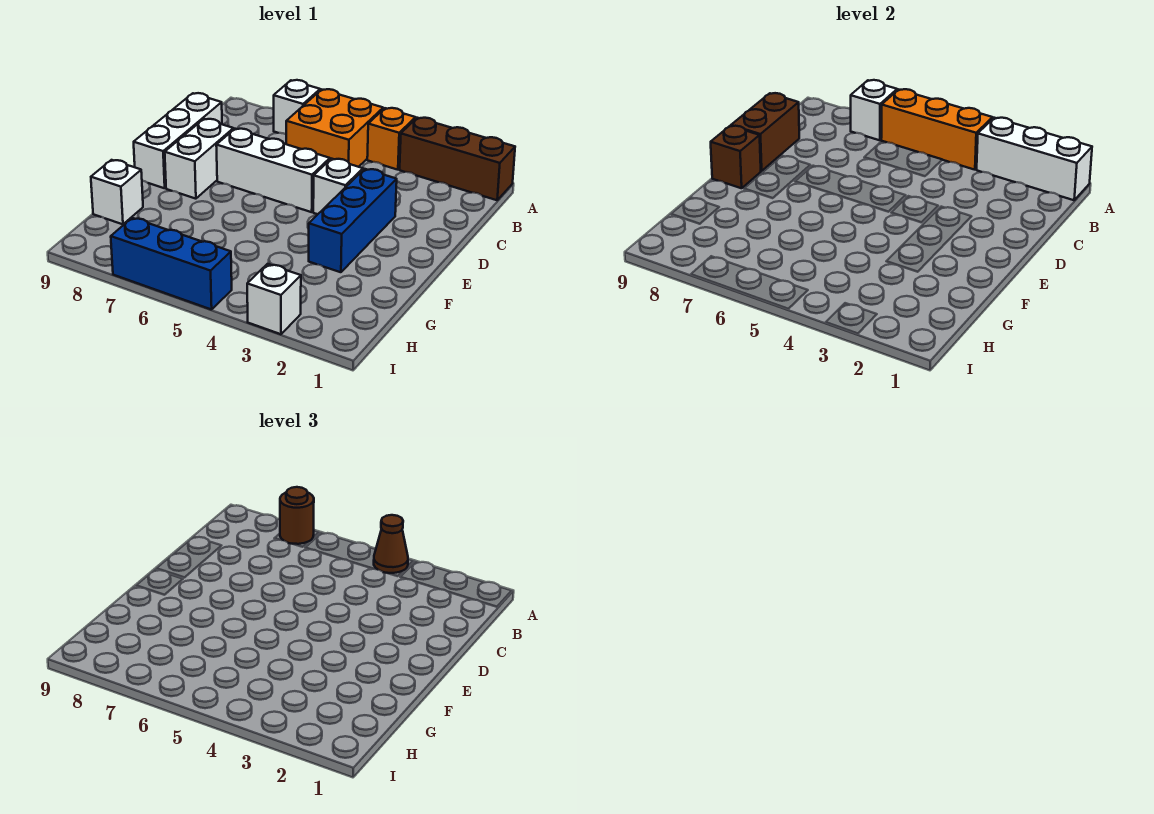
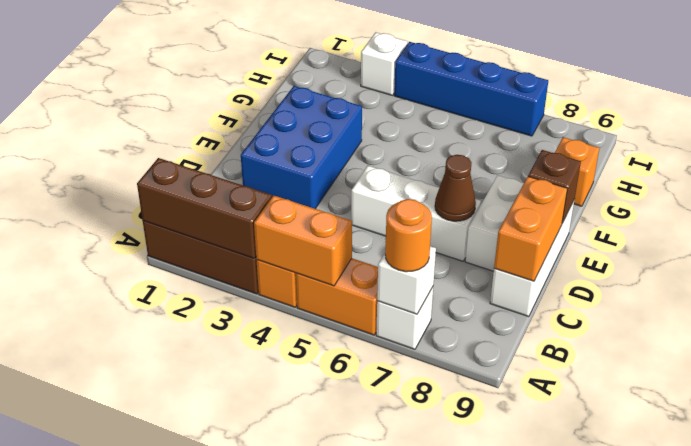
white brick A1:A3 level 2 -> brown brick A1:A3 level 2
orange brick A4:A6 level 2 -> orange brick A4:A5 level 2
brown cone A4 level 3 -> brown cone D7 level 2
orange brick A5:B6 level 1 -> orange brick A5:A6 level 1
brown round brick A7 level 3 -> orange round brick A7 level 3
brown brick C9:D9 level 2 -> orange brick C9:D9 level 2
blue brick D3:F3 level 1 -> blue brick D2:F3 level 1
white brick D4 level 1 -> none
white brick G9 level 1 -> orange brick G9 level 1
blue brick I5:I7 level 1 -> blue brick I4:I7 level 1

